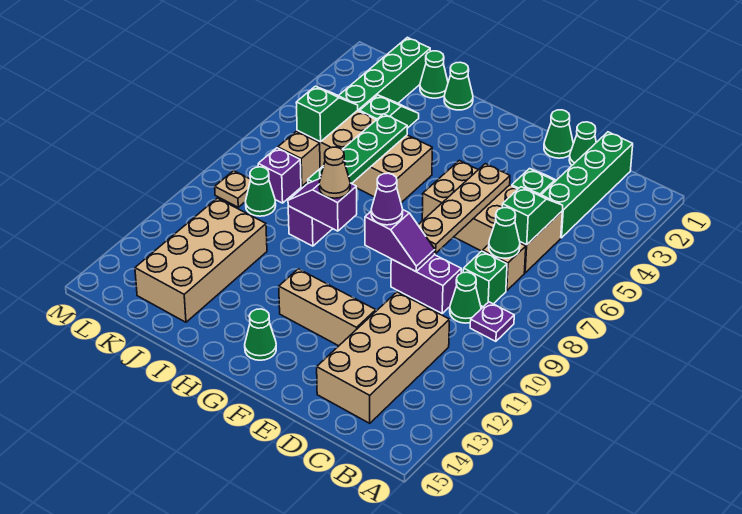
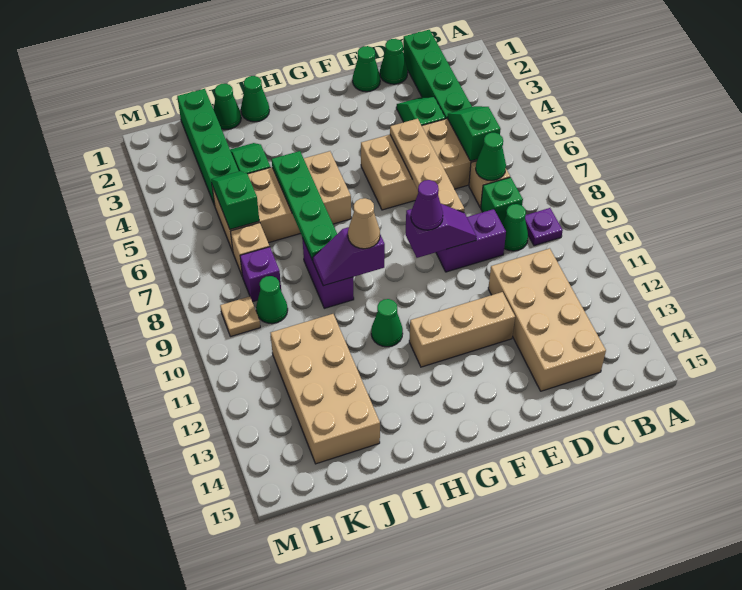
green cone G14 level 1 -> green cone H11 level 1

